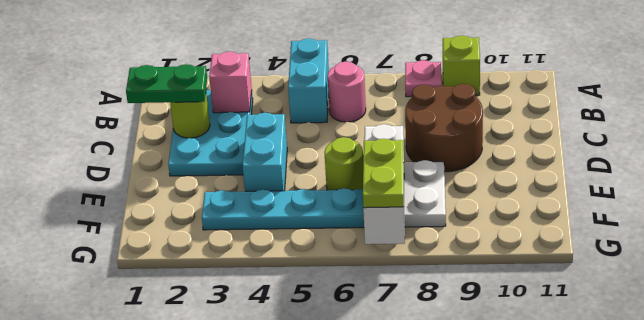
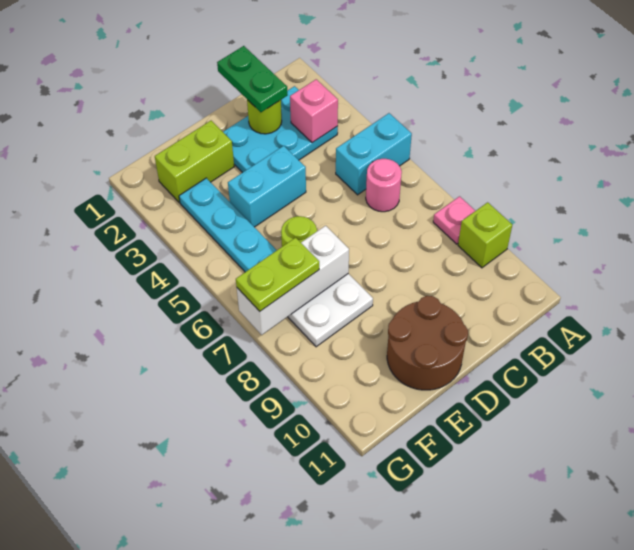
brown round brick C8:D9 level 1 -> brown round brick D10:E11 level 1
none -> lime brick E2:F2 level 1

